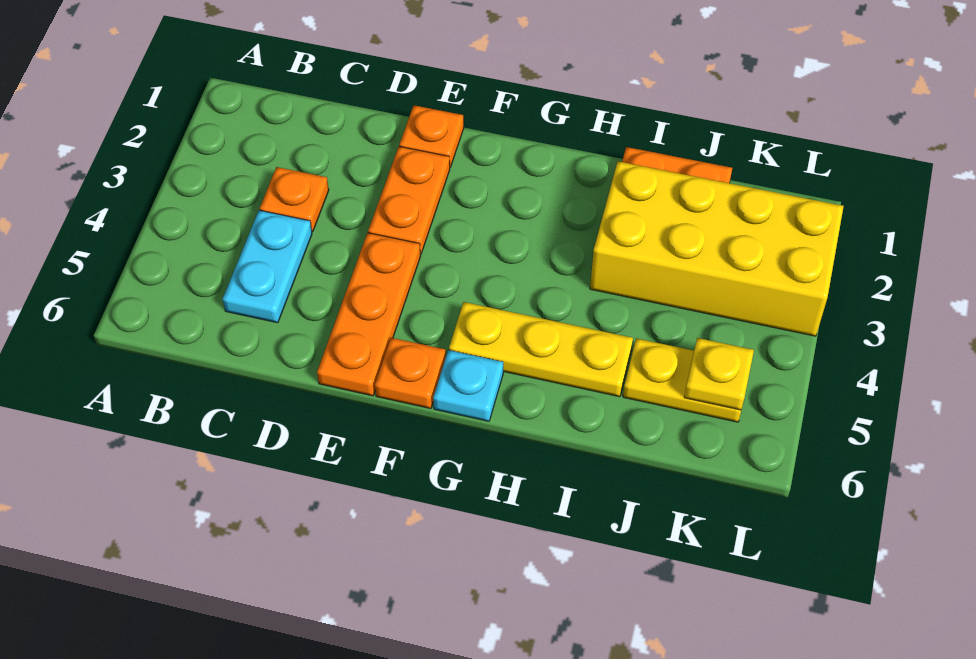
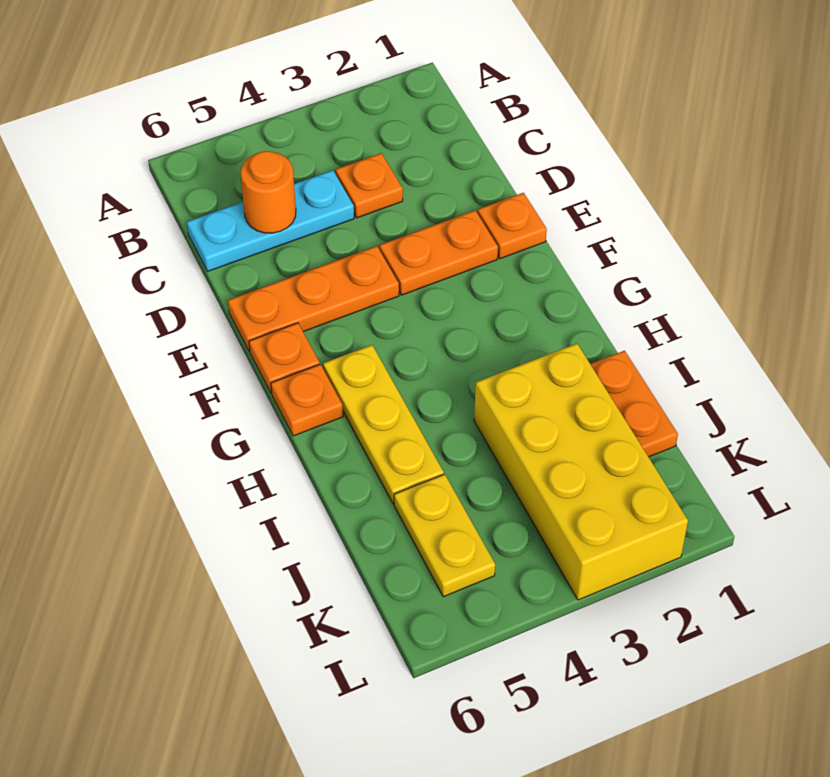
cyan plate C4:C5 level 1 -> cyan plate C4:C6 level 1
none -> orange round brick C5 level 2
cyan plate G6 level 1 -> orange plate G6 level 1
yellow plate K5 level 2 -> none

